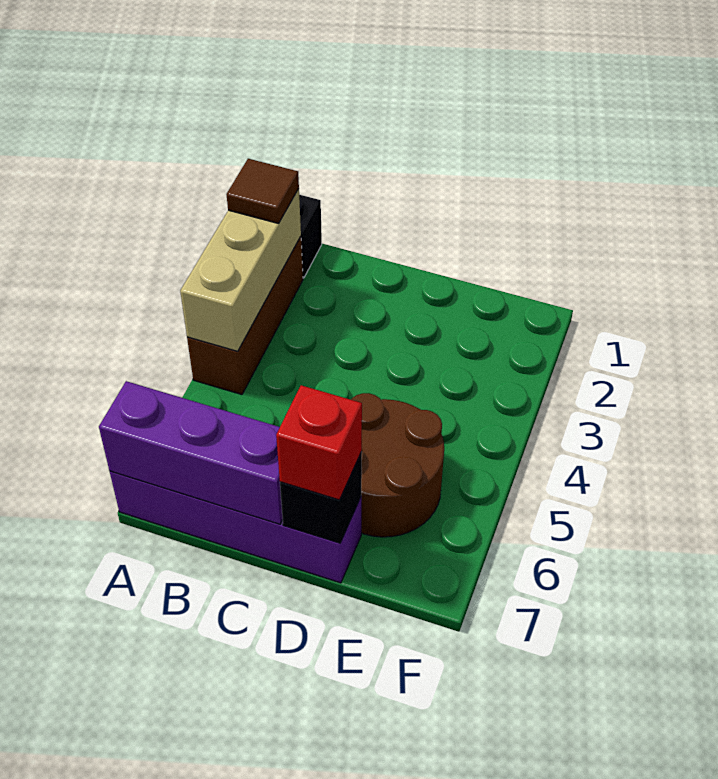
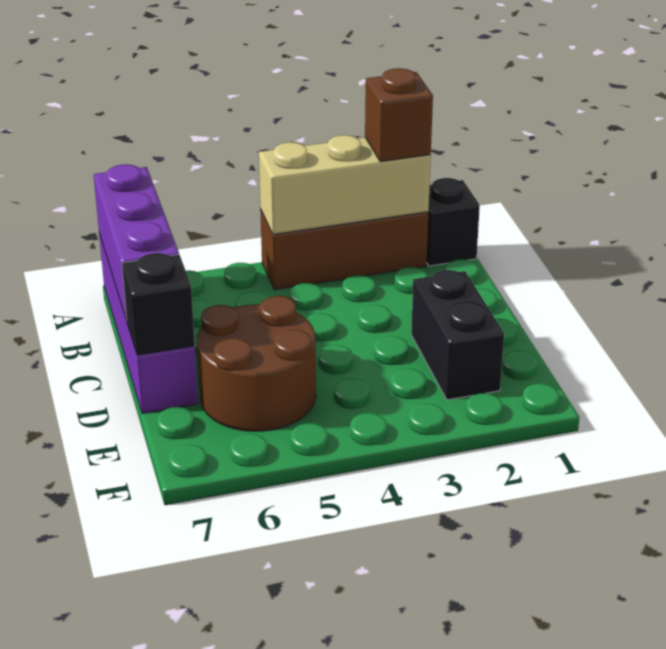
brown tile A2 level 3 -> brown brick A2 level 3
none -> black brick D2:E2 level 1
red brick D7 level 3 -> none

